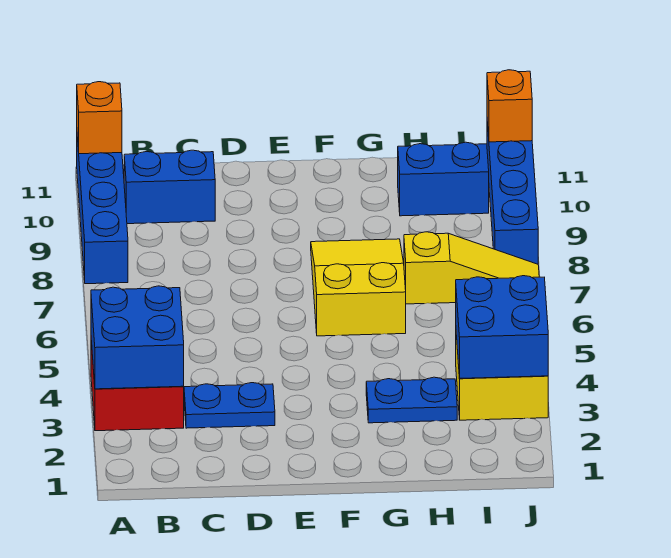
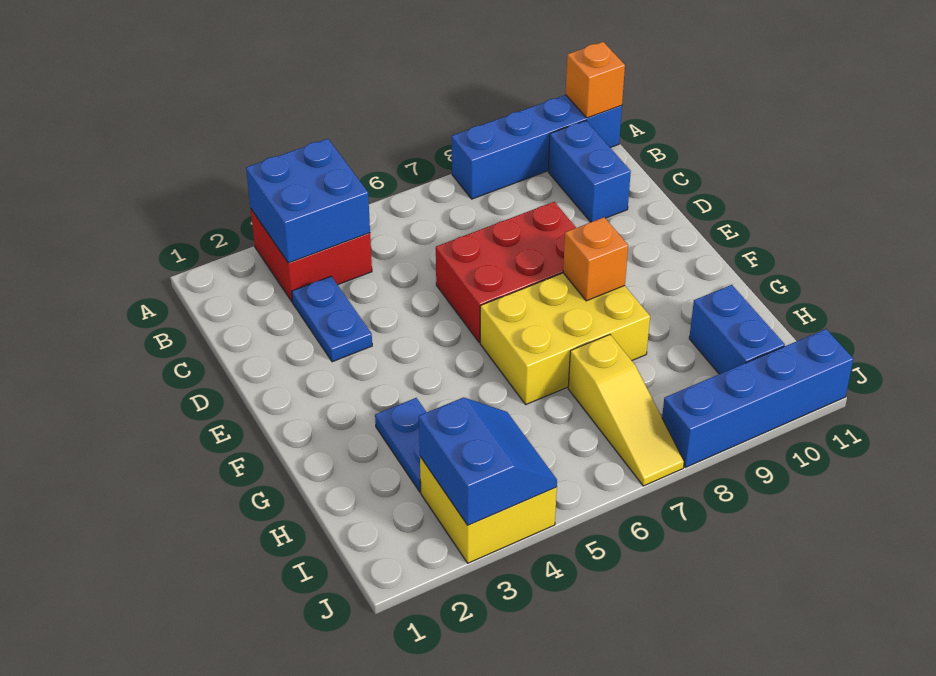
none -> red brick D6:E8 level 1
yellow slope F6:G8 level 1 top 6 -> yellow brick F6:G8 level 1
blue brick I3:J4 level 2 -> blue slope I3:J4 level 2 top 3
orange brick J11 level 2 -> orange brick F8 level 2

